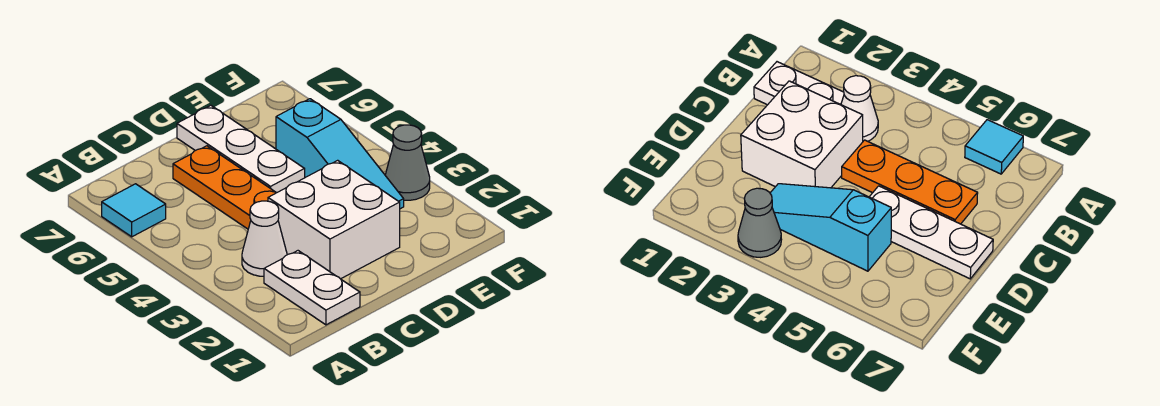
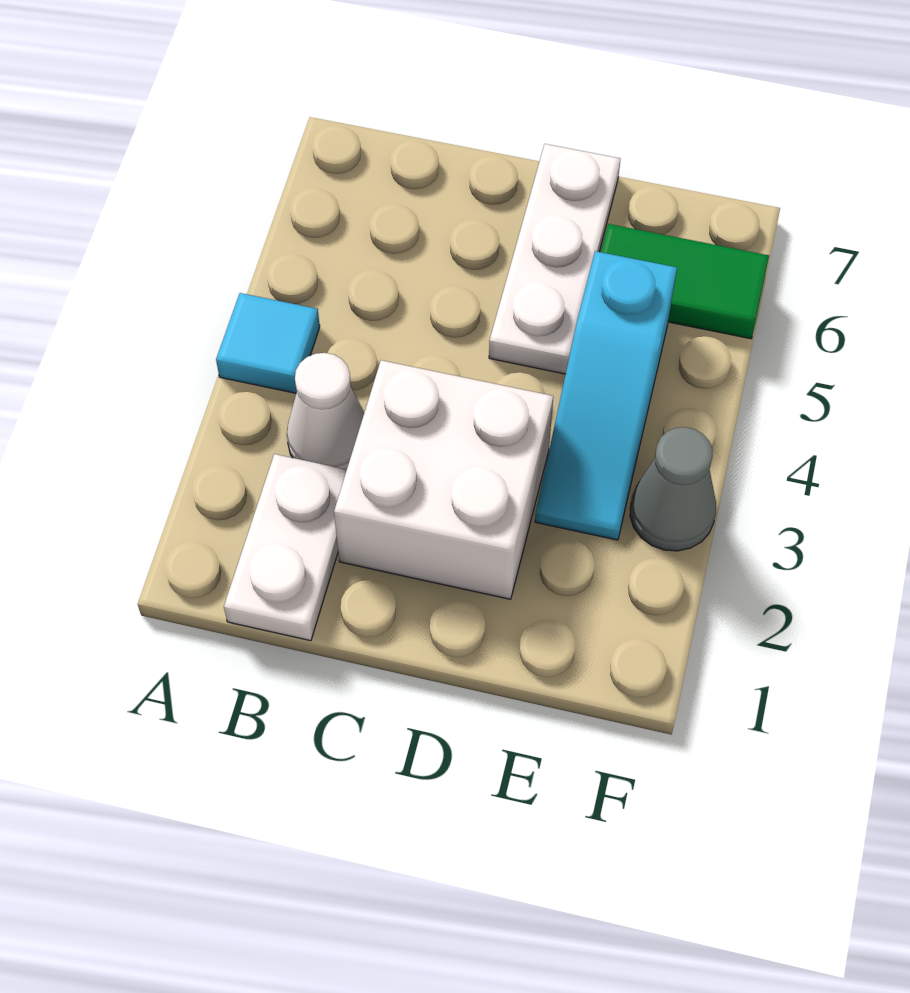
cyan tile A6 level 1 -> cyan tile A4 level 1
orange plate C4:C6 level 1 -> none
none -> green tile E6:F6 level 1

